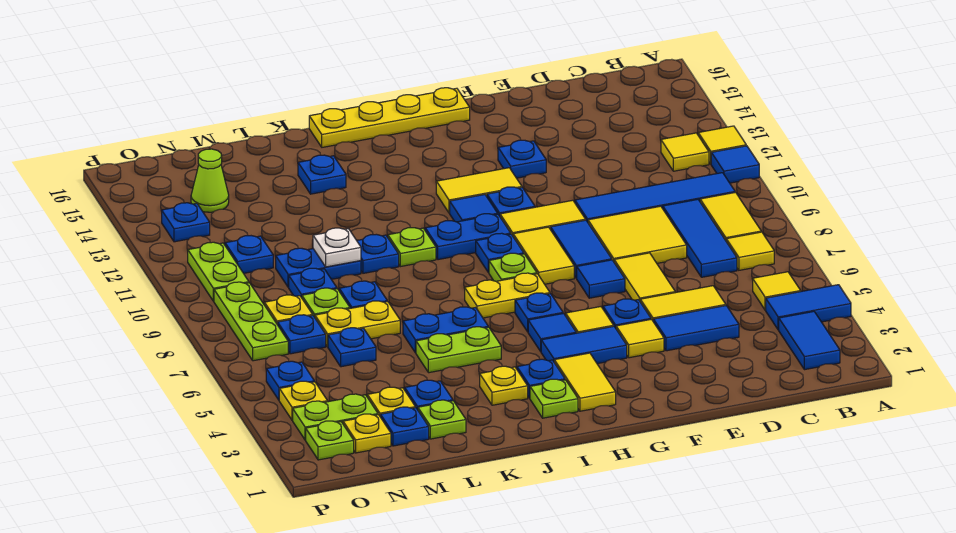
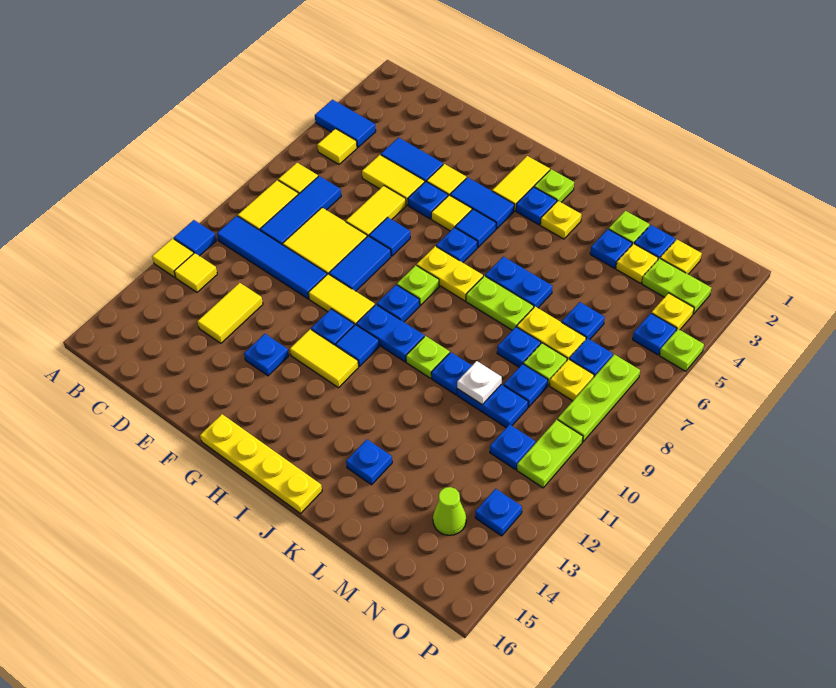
blue tile B2:B3 level 1 -> none
yellow tile G8:G9 level 1 -> yellow tile D12:D13 level 1
lime plate J5:K5 level 1 -> lime plate J7:K7 level 1
lime plate O2 level 1 -> lime plate P5 level 1

